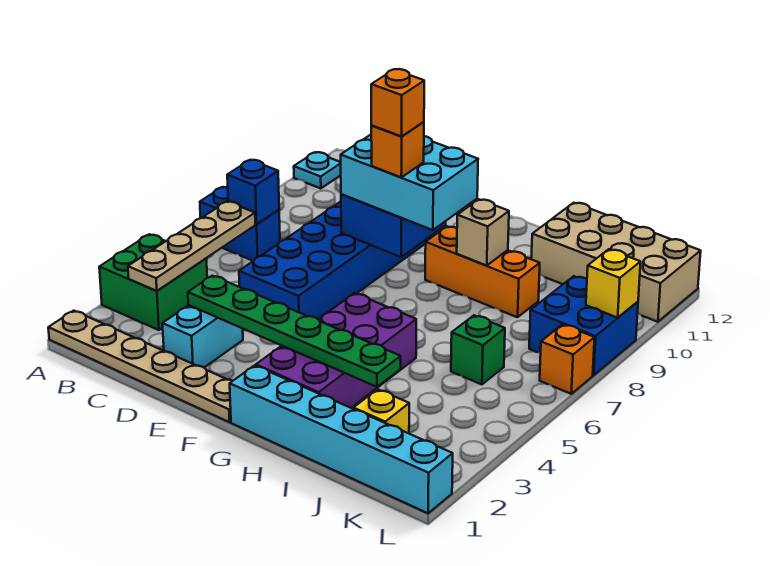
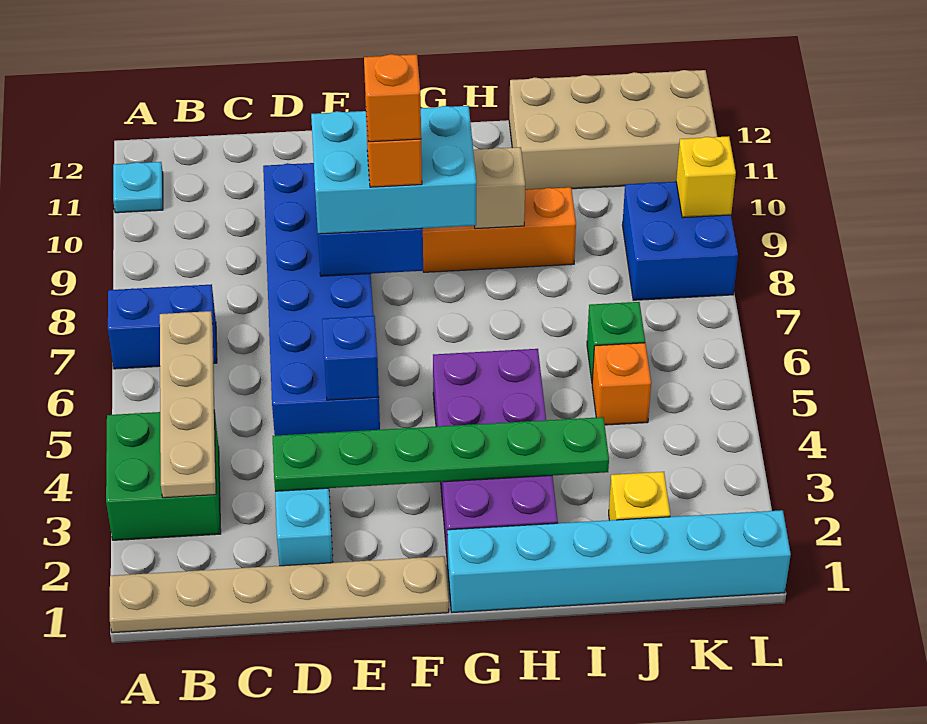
blue brick B7 level 2 -> blue brick E5 level 2
orange brick L7 level 1 -> orange brick J5 level 1

